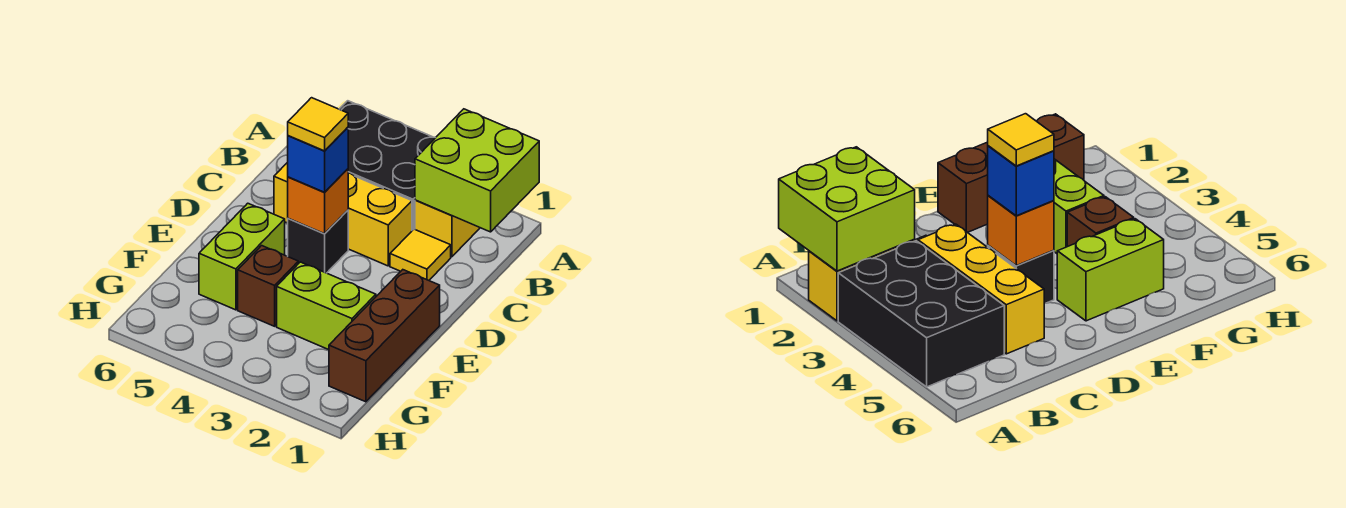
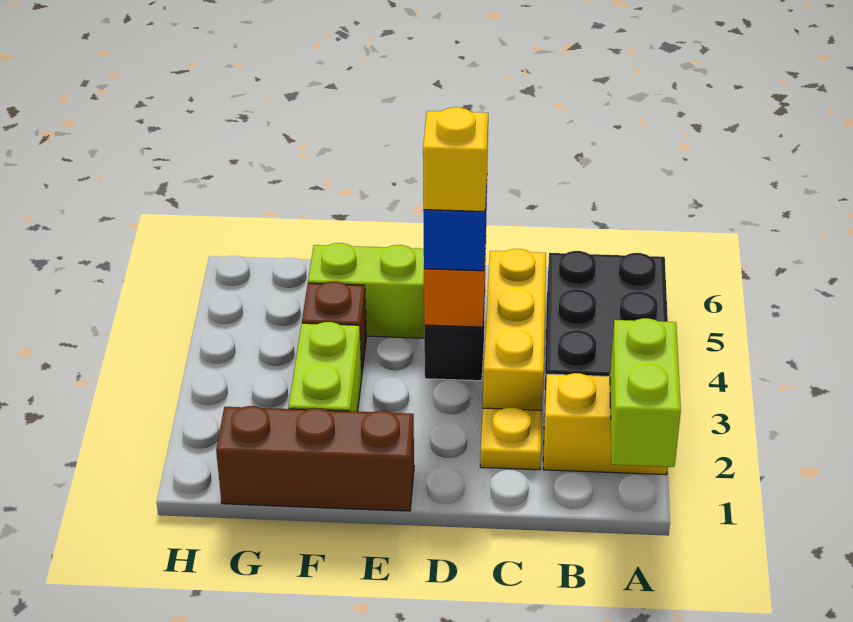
lime brick A1:B2 level 2 -> lime brick A1:A2 level 2
yellow tile C2 level 1 -> yellow plate C2 level 1
yellow tile D4 level 4 -> yellow brick D4 level 4

